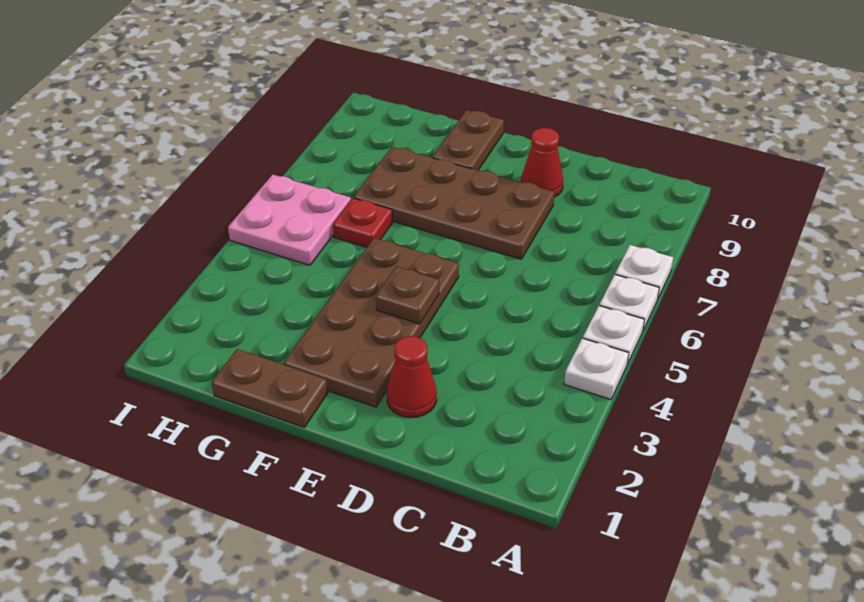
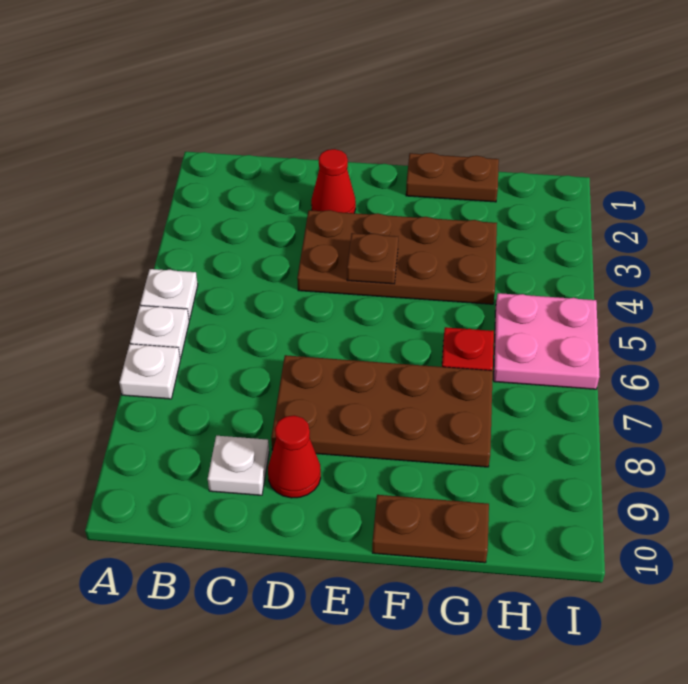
white plate A4 level 1 -> white plate C9 level 1
brown plate E2:F5 level 1 -> brown plate D3:G4 level 1
brown plate F9:F10 level 1 -> brown plate F10:G10 level 1

